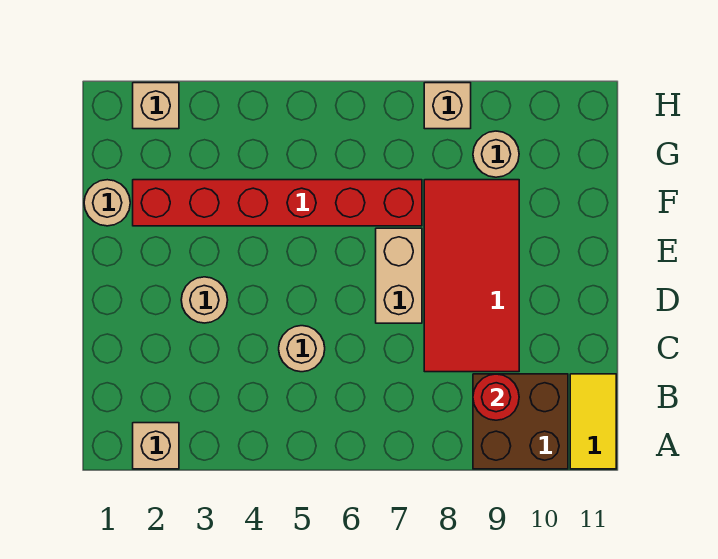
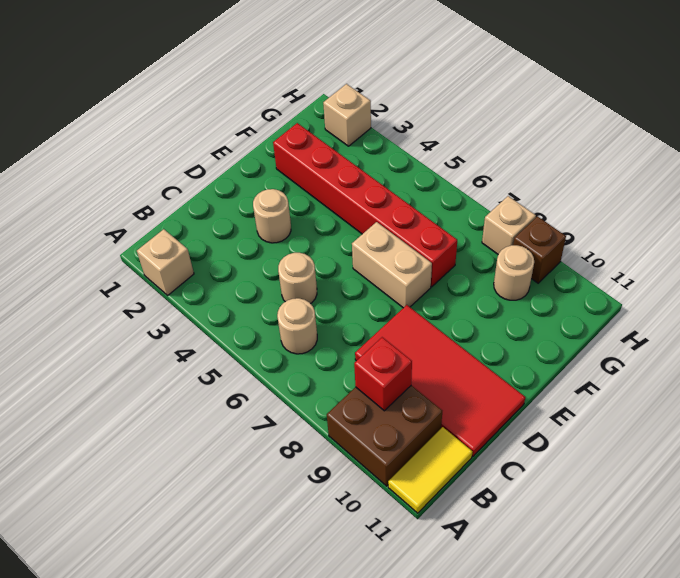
red round brick B9 level 2 -> red brick B9 level 2
red tile C8:F9 level 1 -> red tile C8:D11 level 1
tan brick D7:E7 level 1 -> tan brick E6:E7 level 1
tan round brick F1 level 1 -> tan round brick B6 level 1
none -> brown brick H9 level 1

